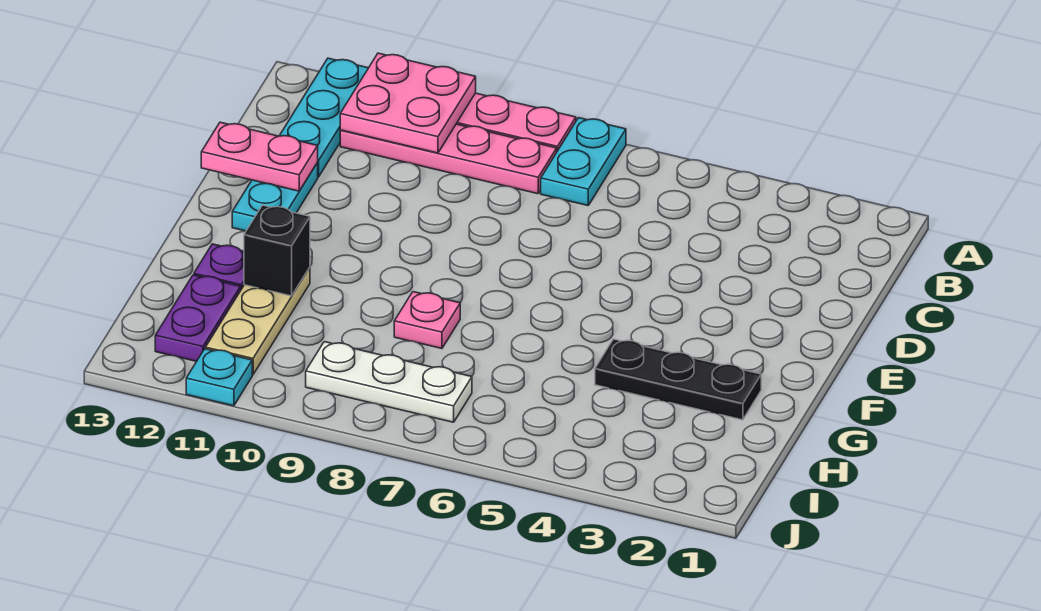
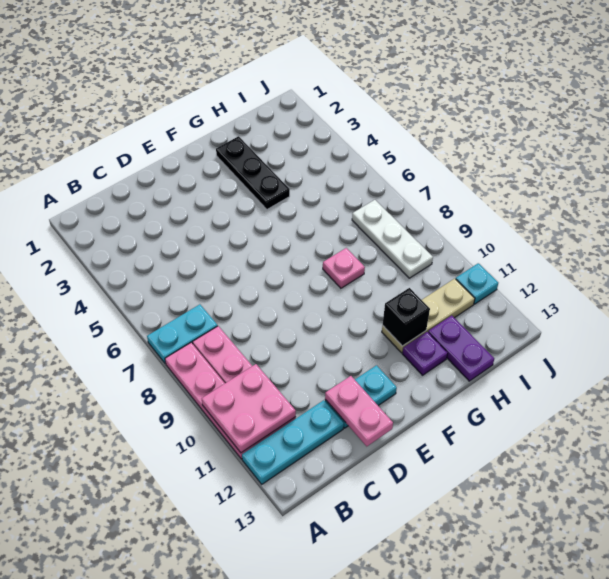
purple plate H12:I12 level 1 -> purple plate H12:H13 level 1

